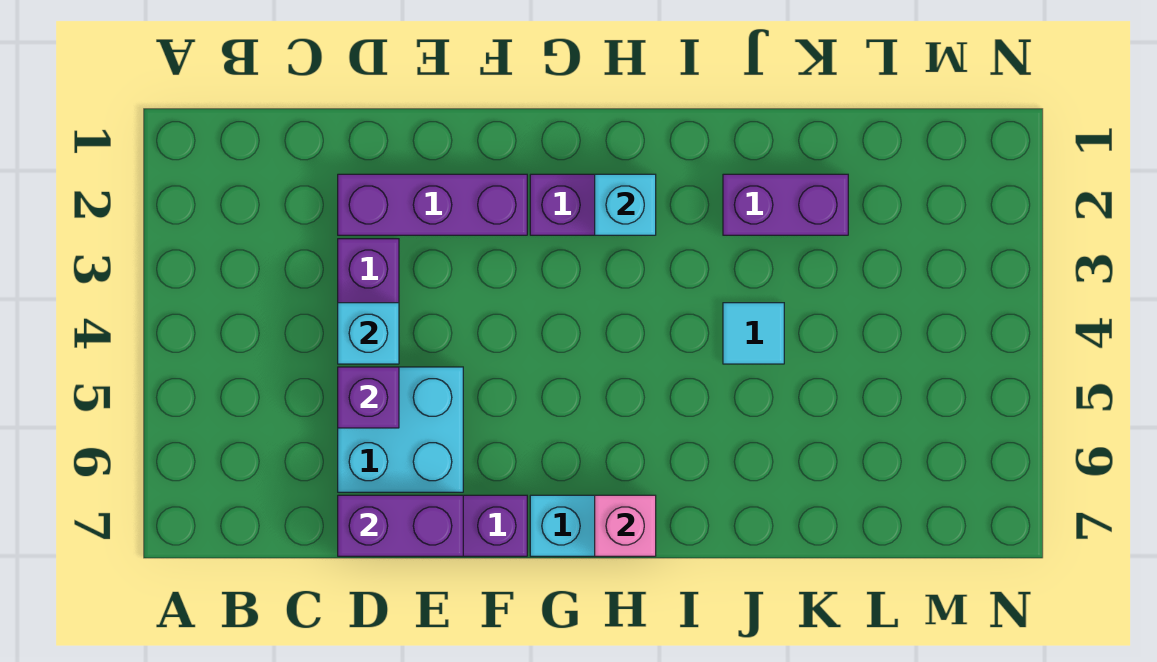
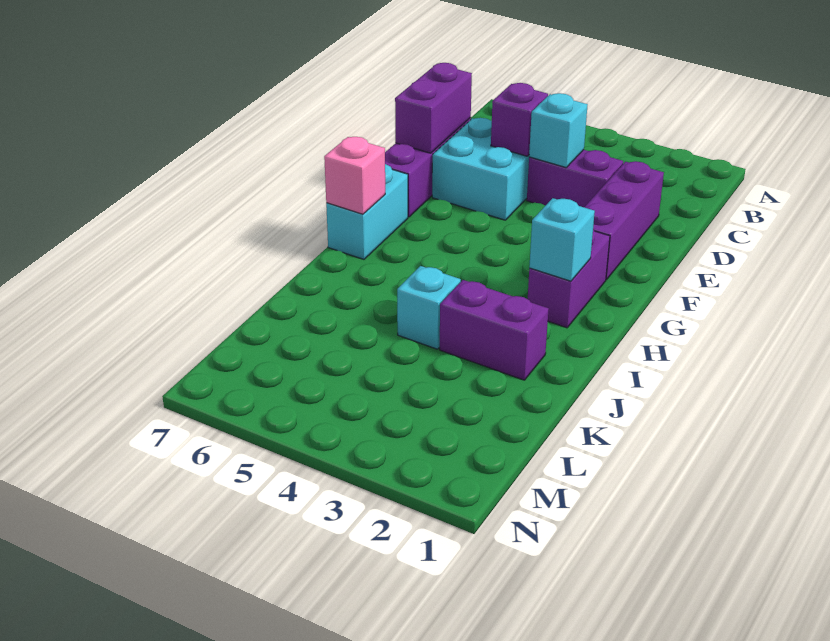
purple brick J2:K2 level 1 -> purple brick J2:J3 level 1
cyan tile J4 level 1 -> cyan brick J4 level 1

